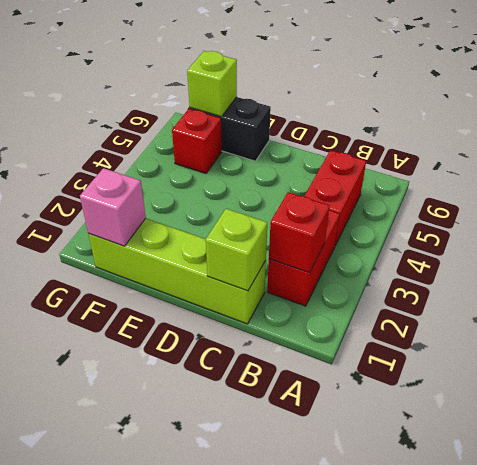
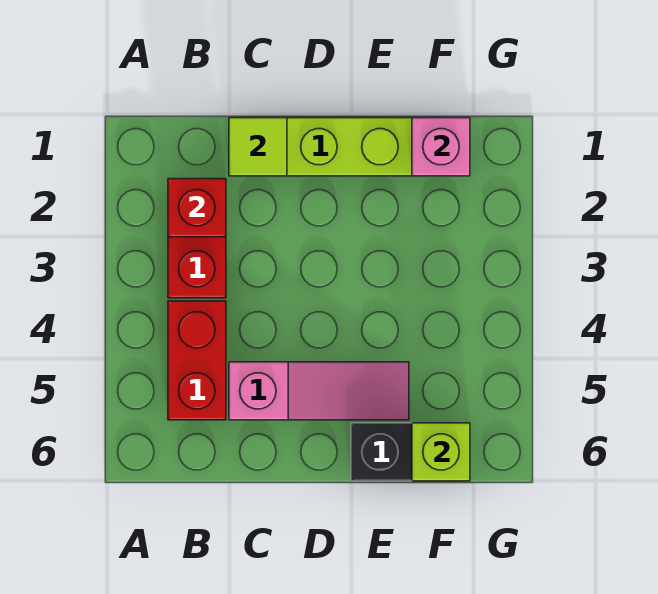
lime brick C1 level 2 -> lime tile C1 level 2
none -> pink slope C5:E5 level 1 top C
red brick F5 level 1 -> none

